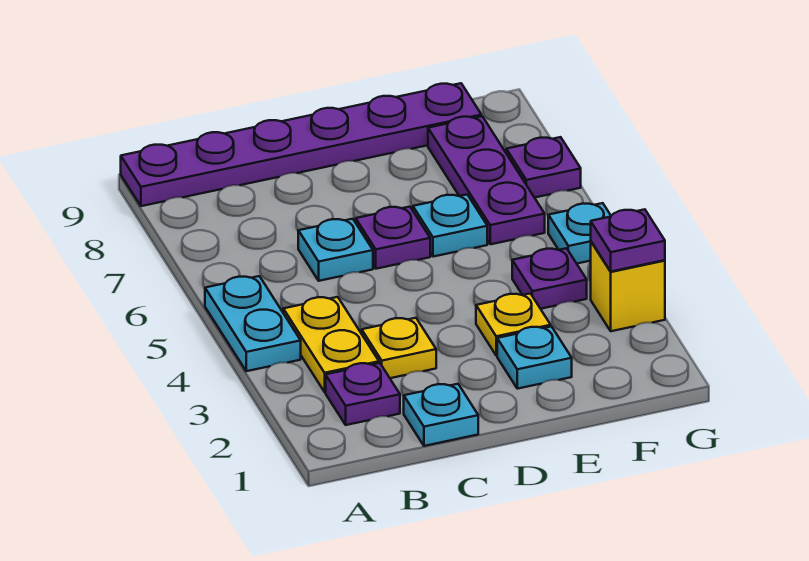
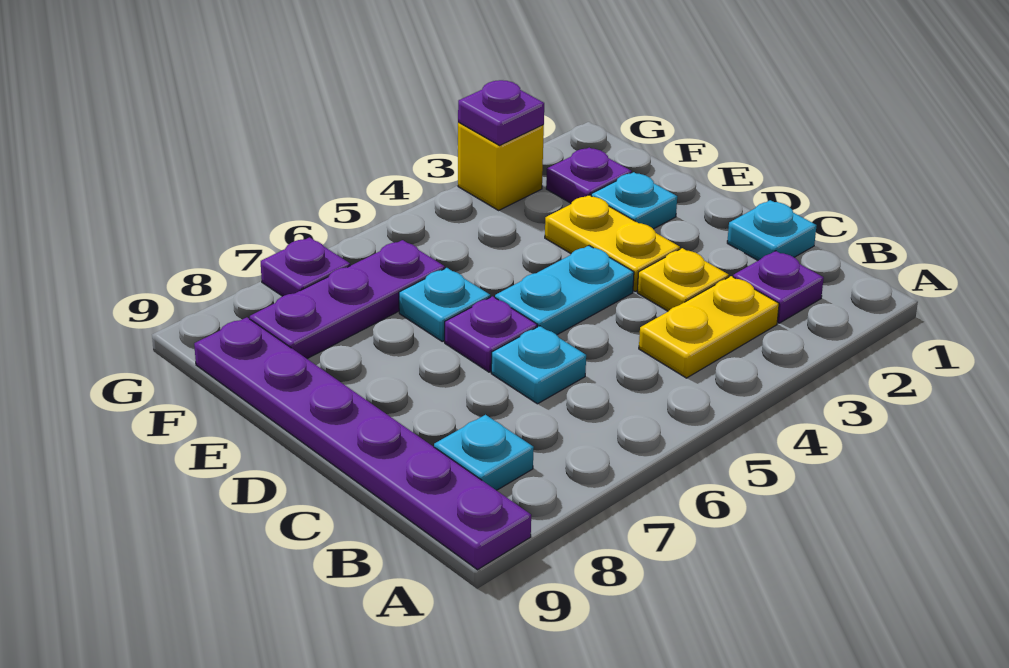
cyan plate A4:A5 level 1 -> cyan plate D4:D5 level 1
yellow plate E3 level 1 -> yellow plate D3:E3 level 1
purple plate F4 level 1 -> purple plate F2 level 1
cyan plate G5 level 1 -> cyan plate B8 level 1

